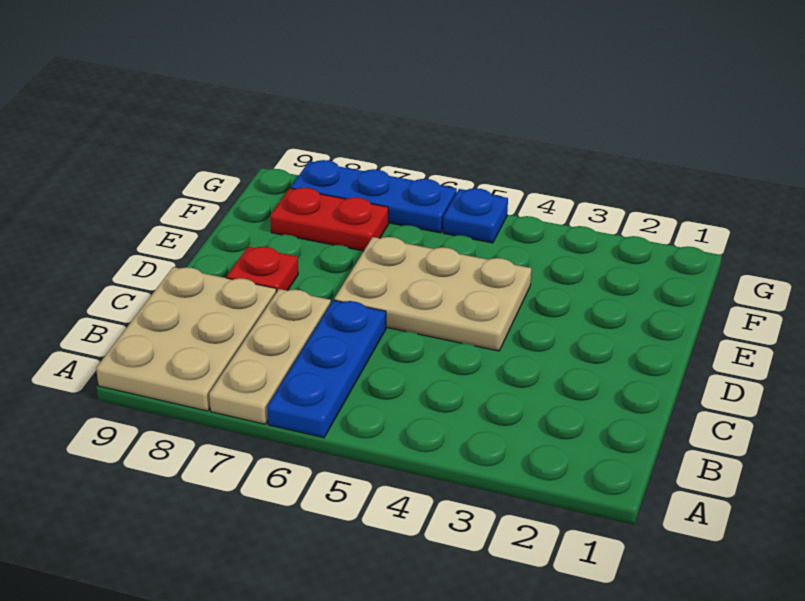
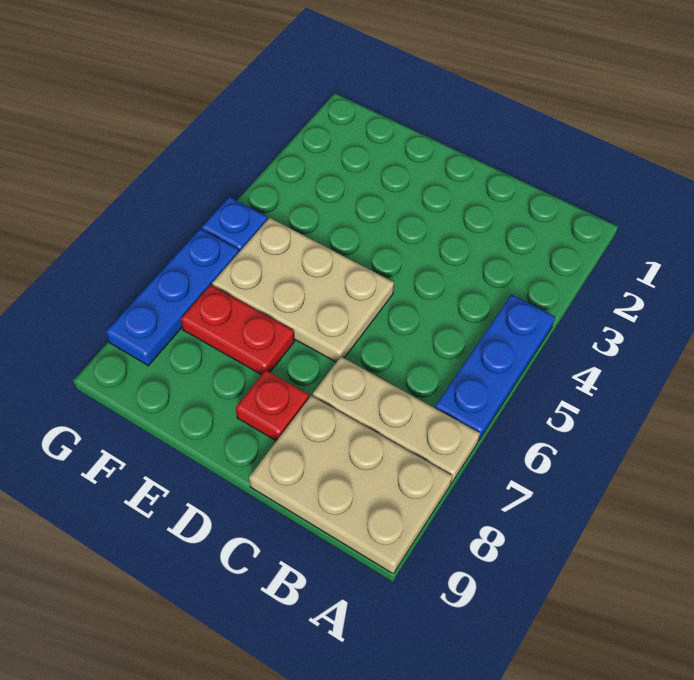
blue plate A6:C6 level 1 -> blue plate A4:A6 level 1
tan plate D4:E6 level 1 -> tan plate D5:F6 level 1
red plate F7:F8 level 1 -> red plate E7:F7 level 1

